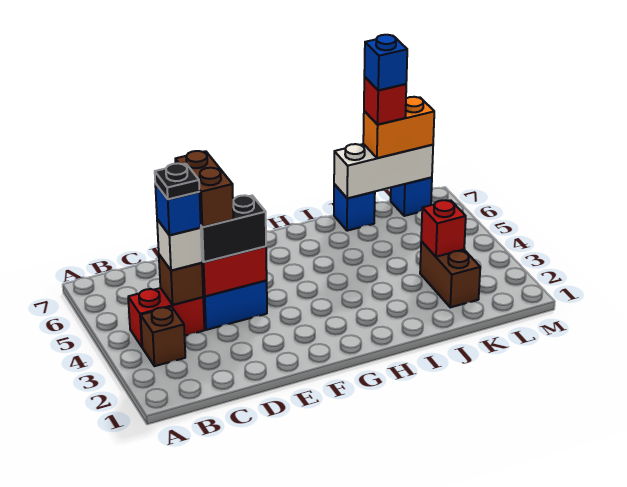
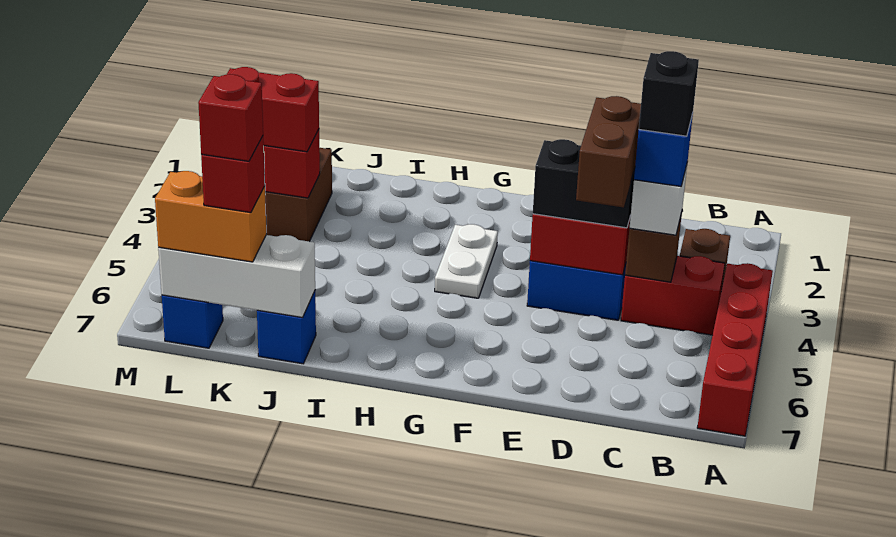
none -> red brick A4:A7 level 1
black plate C4 level 5 -> black brick C4 level 5
none -> white plate G3:G4 level 1
none -> red brick K3:L3 level 3
blue brick K7 level 5 -> red brick K7 level 5

